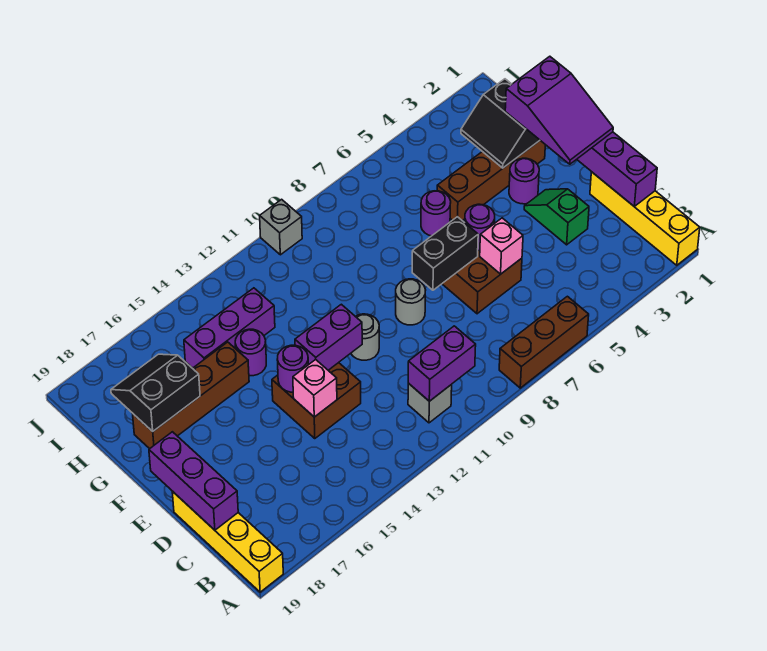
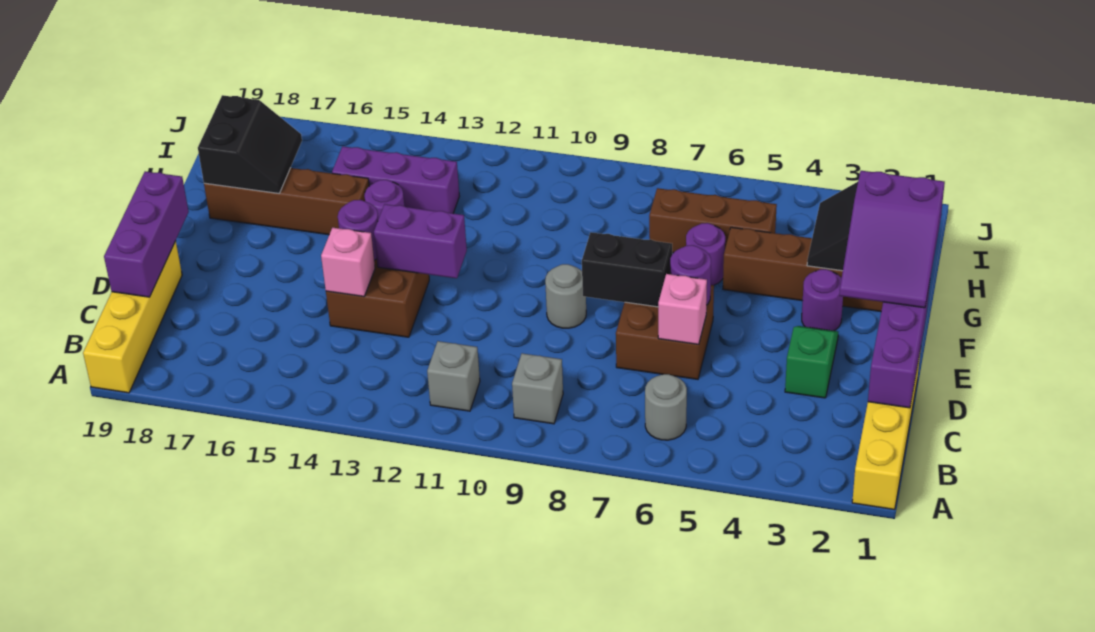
brown brick A6:A8 level 1 -> brown brick H5:H7 level 1
purple brick B10:B11 level 2 -> none
grey round brick E11 level 1 -> grey round brick B6 level 1
black slope G17:H18 level 2 top G -> black slope G17:H18 level 2 top 18
grey brick J10 level 1 -> grey brick B9 level 1

